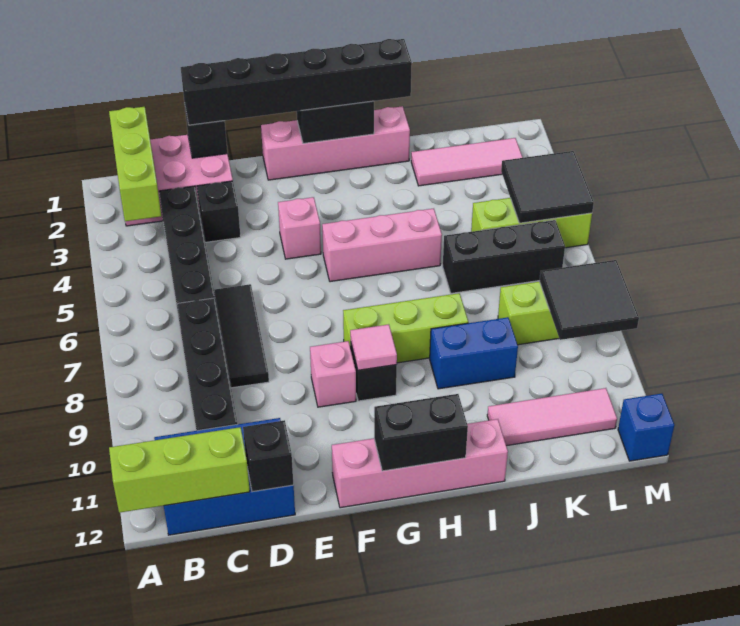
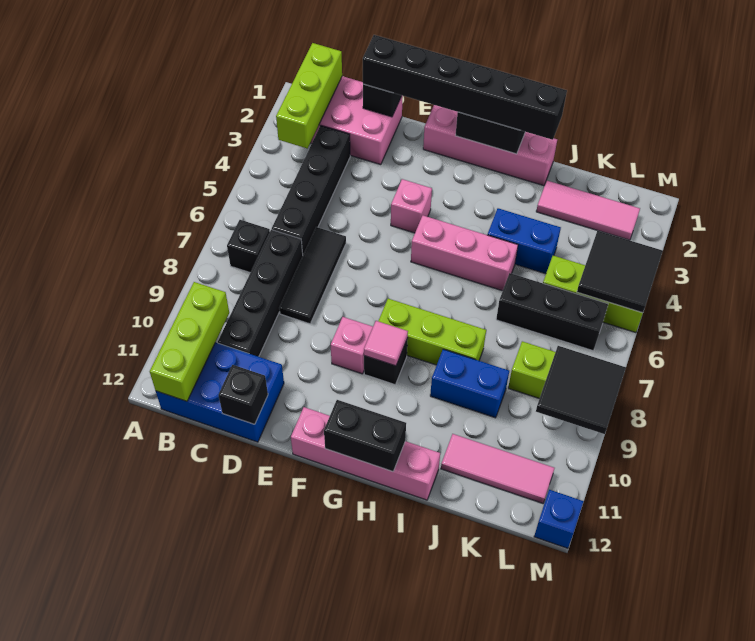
lime brick A12:C12 level 2 -> lime brick B10:B12 level 2
black brick D3 level 1 -> black brick B7 level 1
none -> blue brick I4:J4 level 1

